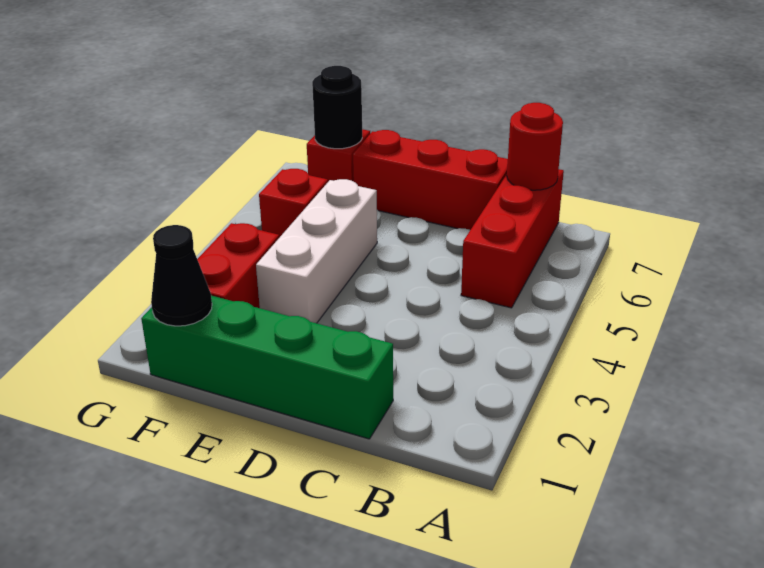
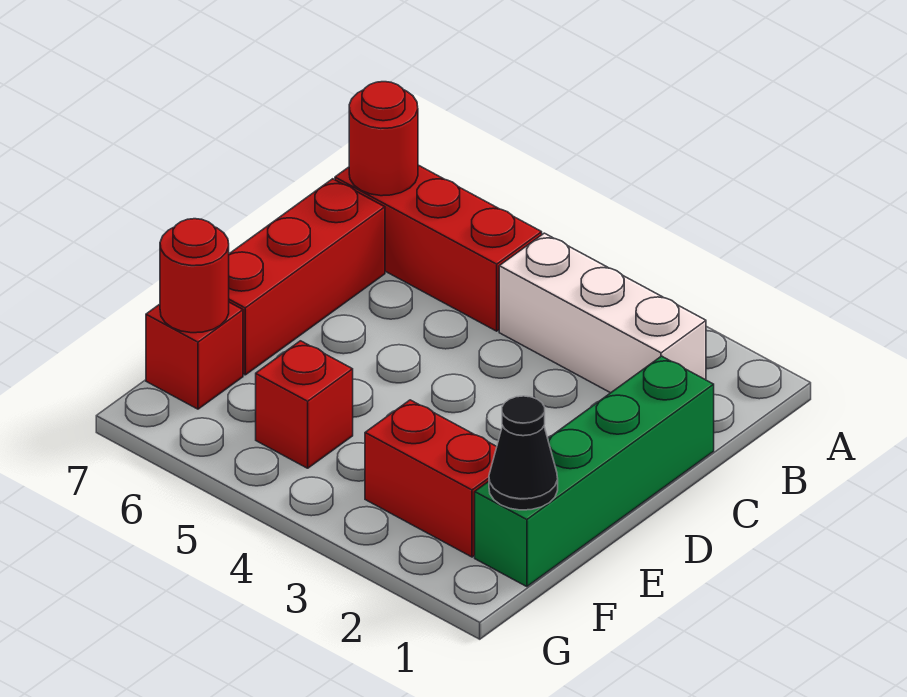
white brick E3:E5 level 1 -> white brick B2:B4 level 1
black round brick F7 level 2 -> red round brick F7 level 2

